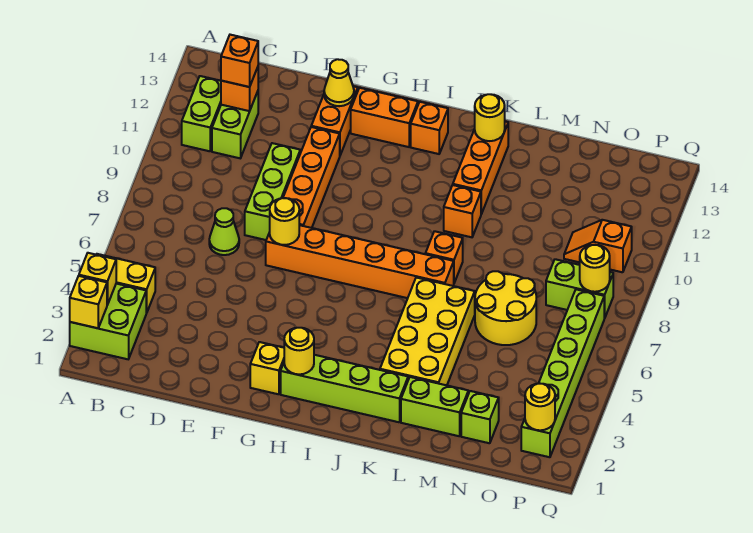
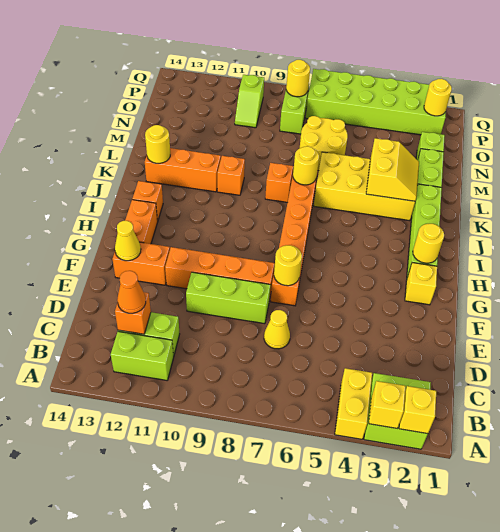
orange brick C12 level 3 -> orange cone C12 level 3
lime cone D7 level 1 -> yellow cone D7 level 1
none -> yellow slope K3:L4 level 2 top 4
none -> yellow round brick K7 level 2
orange slope O10:P10 level 1 top P -> lime slope O10:P10 level 1 top P
lime brick P2:P7 level 1 -> lime brick P2:Q7 level 1

